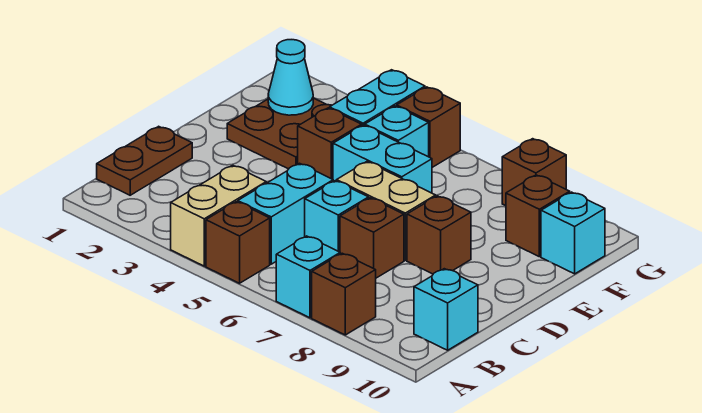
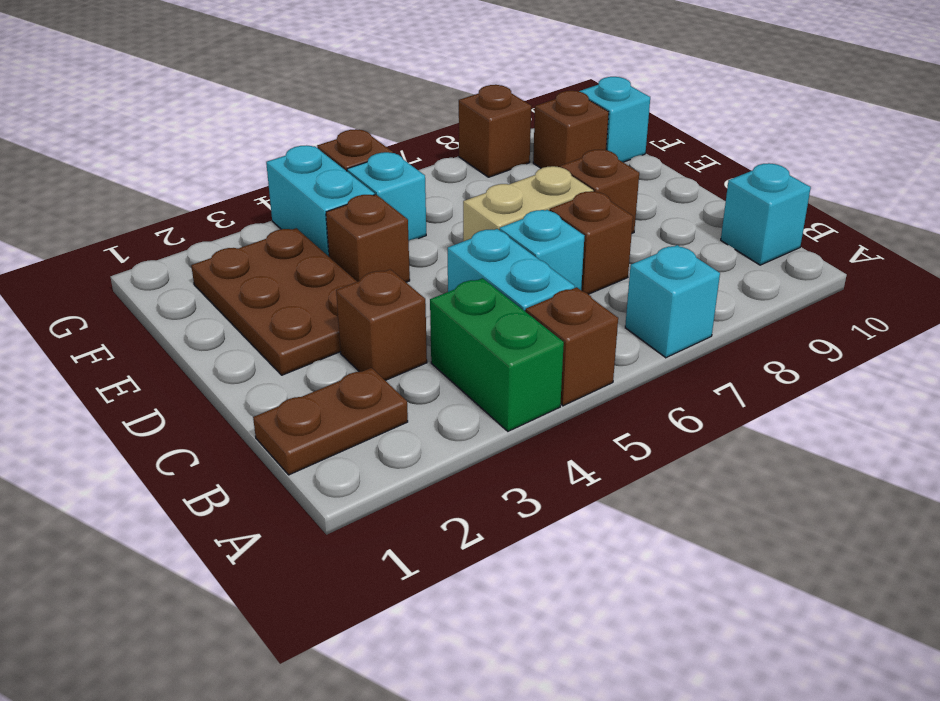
tan brick A4:B4 level 1 -> green brick A4:B4 level 1
brown brick A8 level 1 -> brown brick C3 level 1
brown plate B1:C1 level 1 -> brown plate B1:B2 level 1
brown plate E2:F3 level 1 -> brown plate D2:F3 level 1
cyan brick E5:E6 level 1 -> none
cyan cone F2 level 2 -> none

